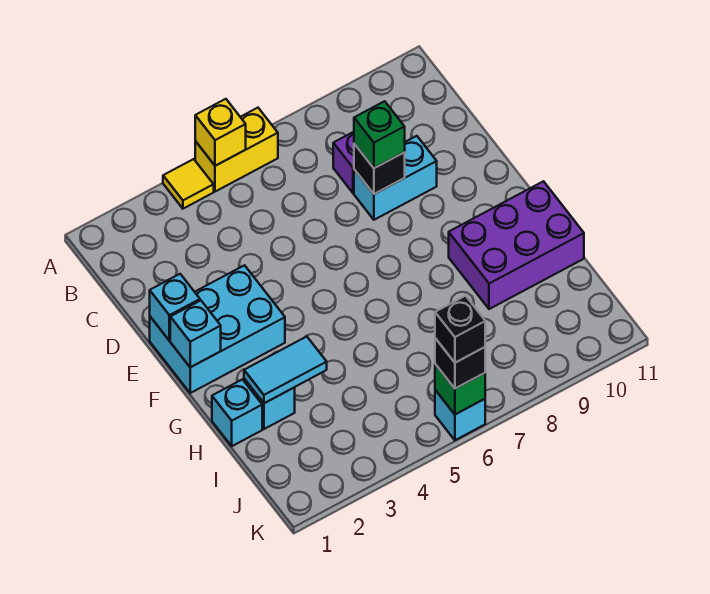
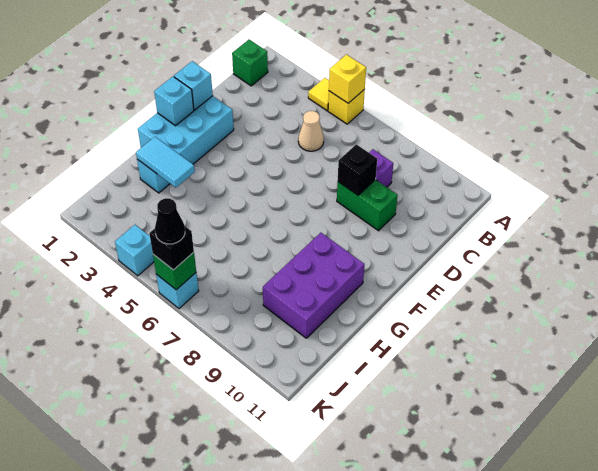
yellow brick A5:A6 level 1 -> yellow brick A5 level 1
none -> tan cone C5 level 1
cyan brick D8:D9 level 1 -> green brick D8:D9 level 1
green brick D8 level 3 -> green brick B1 level 1
cyan brick E1:F3 level 1 -> cyan brick E1:G2 level 1
purple brick G9:H11 level 1 -> purple brick G9:I10 level 1
cyan brick H1 level 1 -> cyan brick K4 level 1
black brick K6 level 4 -> black cone K6 level 4

